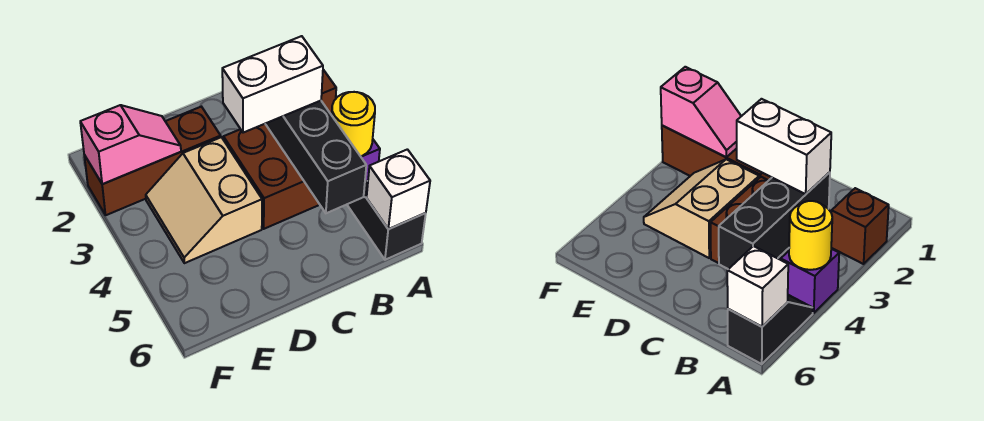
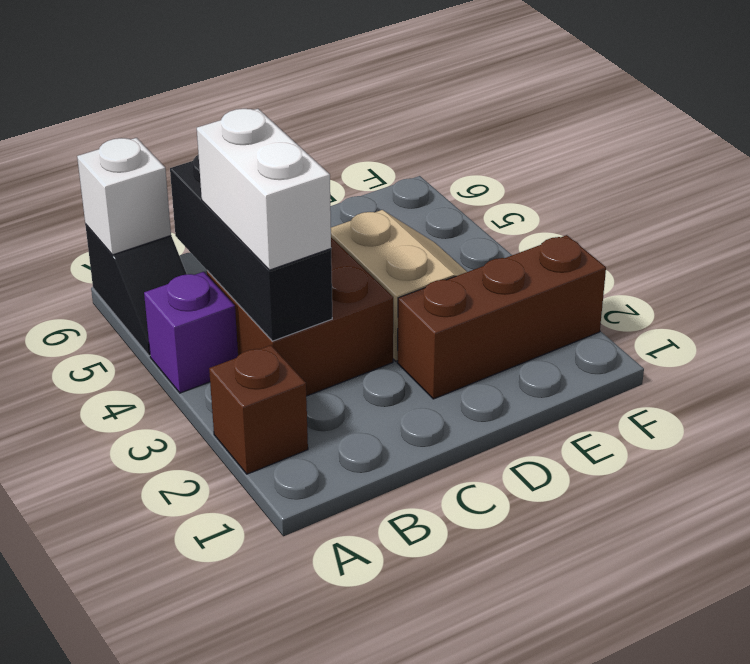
yellow round brick A4 level 2 -> none
white brick B3:C3 level 3 -> white brick B3:B4 level 3
pink slope E2:F2 level 2 top F -> none

